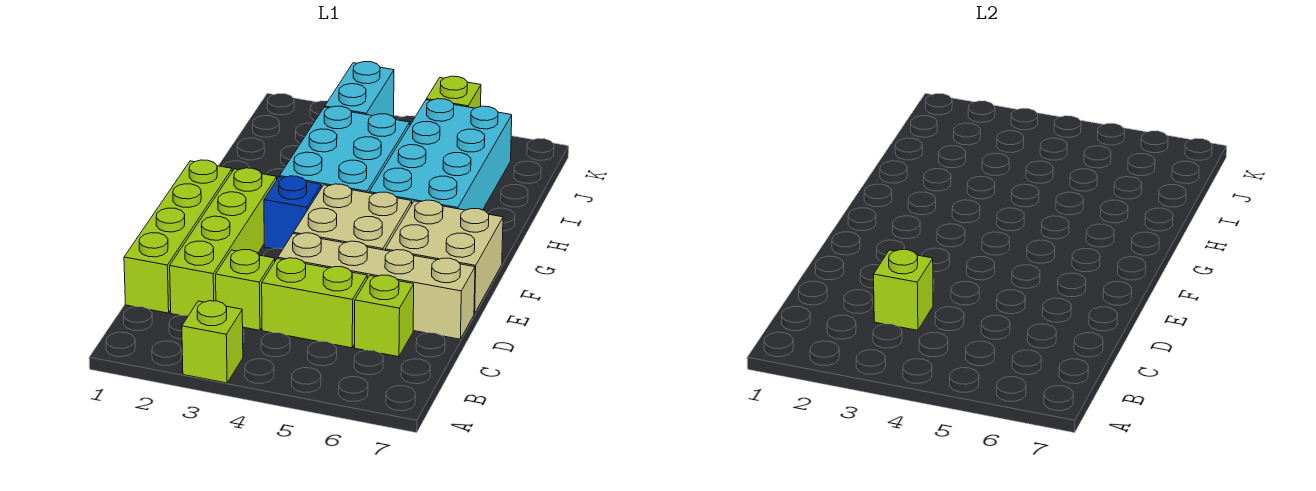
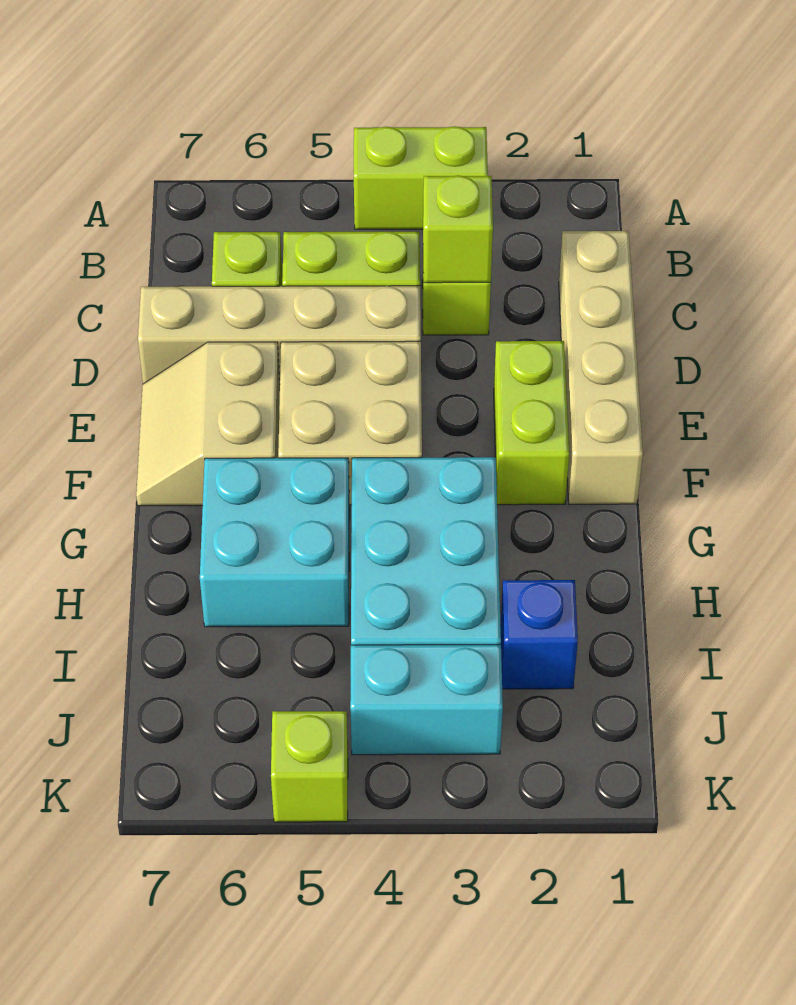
lime brick A3 level 1 -> lime brick A3:A4 level 1
lime brick C1:F1 level 1 -> tan brick C1:F1 level 1
lime brick C2:F2 level 1 -> lime brick E2:F2 level 1
tan brick E6:F7 level 1 -> tan slope E6:F7 level 1 top 6
blue brick F3 level 1 -> blue brick I2 level 1
cyan brick G5:J6 level 1 -> cyan brick G5:H6 level 1
cyan brick J3:K3 level 1 -> cyan brick J3:J4 level 1

